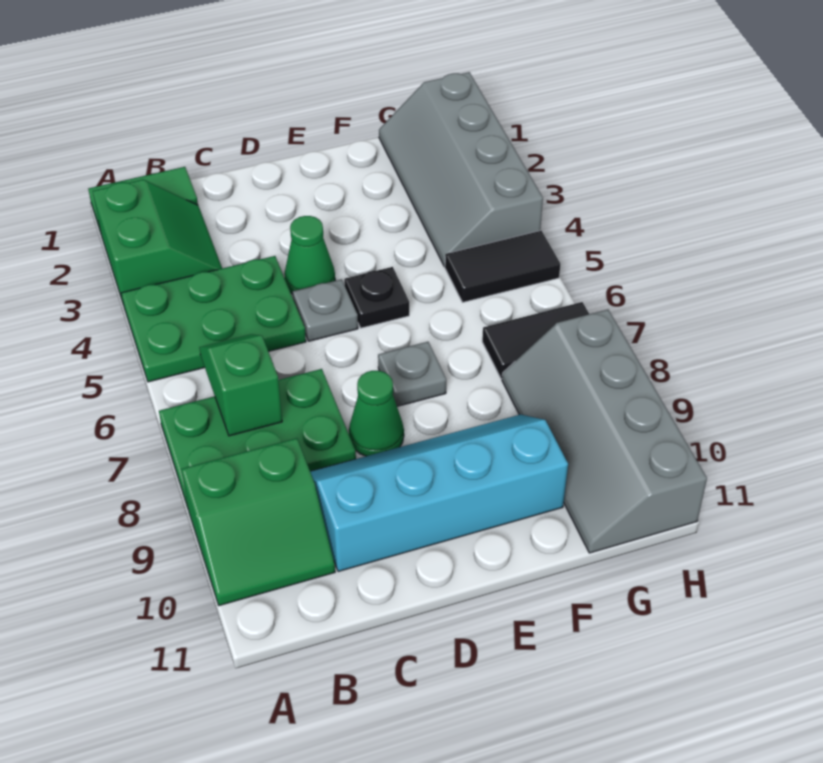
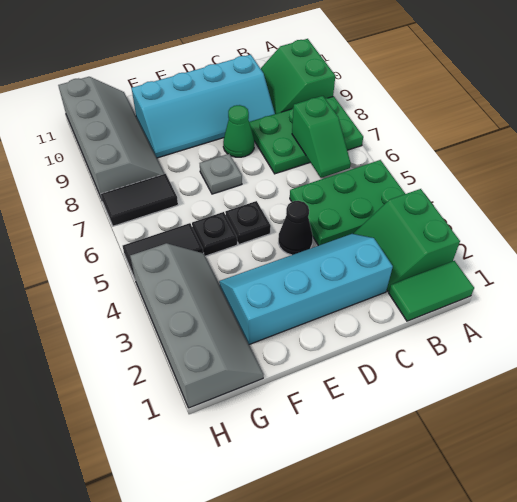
green slope A9:B10 level 1 top 9 -> green slope A9:B10 level 1 top A
none -> cyan slope C2:F3 level 1 top 2
green cone D4 level 1 -> black cone D4 level 1
grey plate D5 level 1 -> none
none -> black plate F5 level 1

